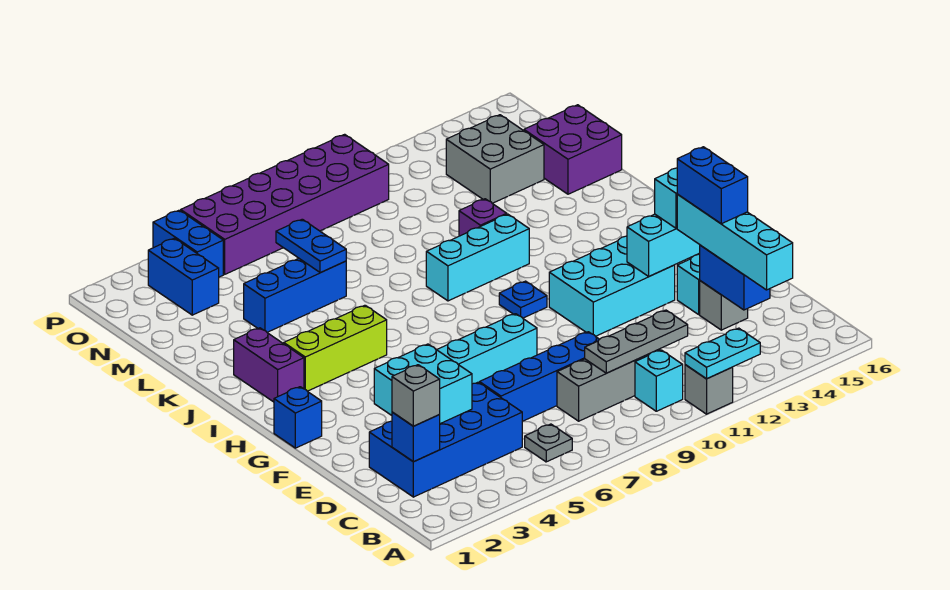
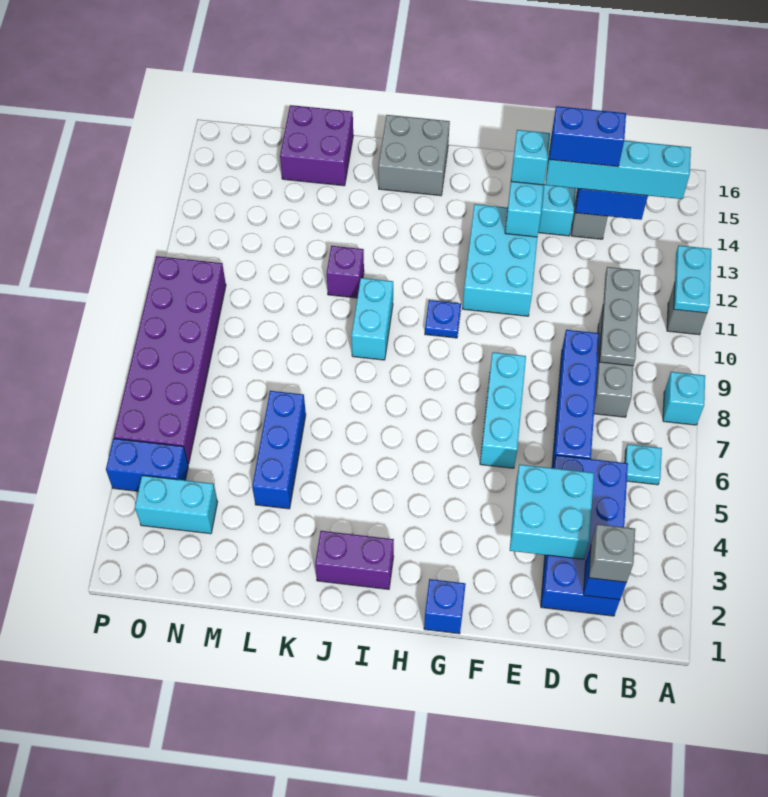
grey plate B6 level 1 -> cyan plate B6 level 1
cyan brick B10 level 1 -> cyan brick A8 level 1
lime brick I3:I5 level 1 -> none
cyan brick J9:J11 level 1 -> cyan brick J9:J10 level 1
blue plate L6:M6 level 2 -> none
grey brick M13:N14 level 1 -> grey brick I15:J16 level 1
blue brick N3:O3 level 1 -> cyan brick N3:O3 level 1

